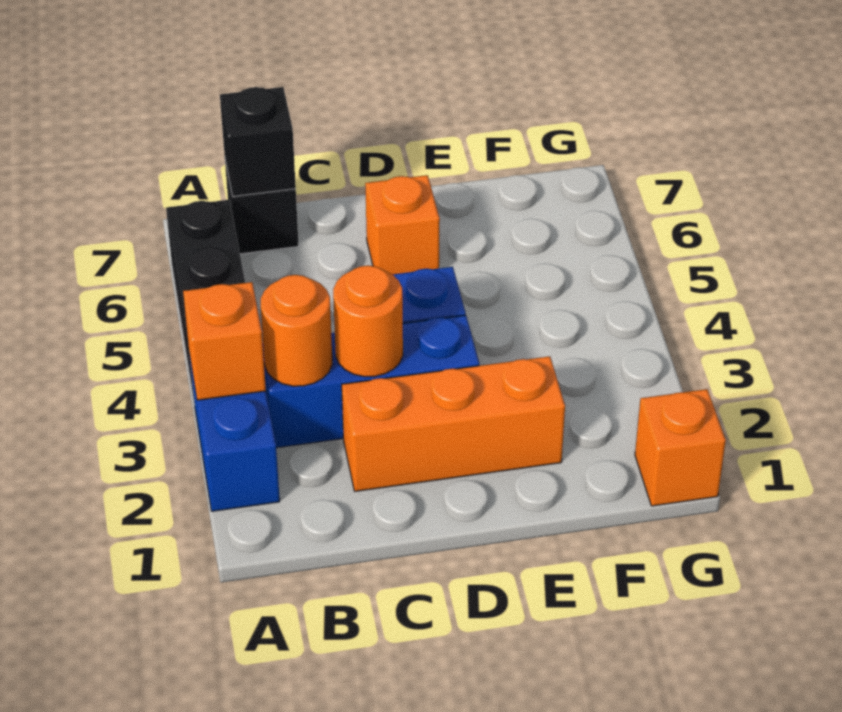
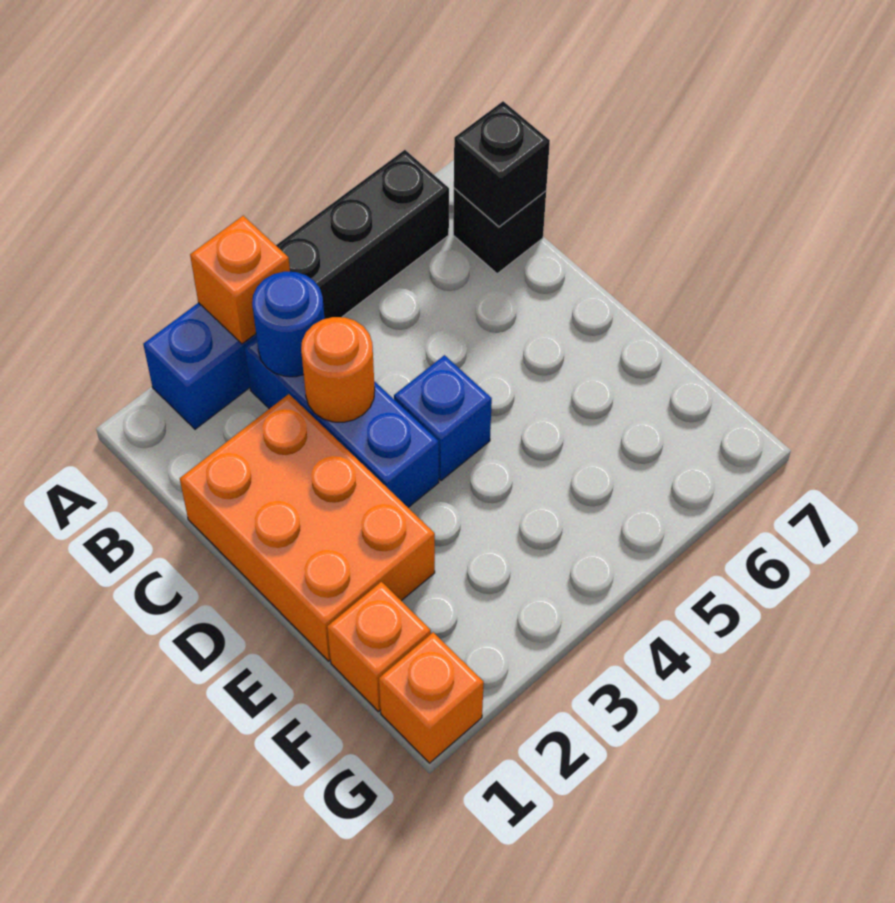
orange round brick B3 level 2 -> blue round brick B3 level 2
orange brick C2:E2 level 1 -> orange brick C1:E2 level 1
orange brick D6 level 1 -> orange brick F1 level 1

